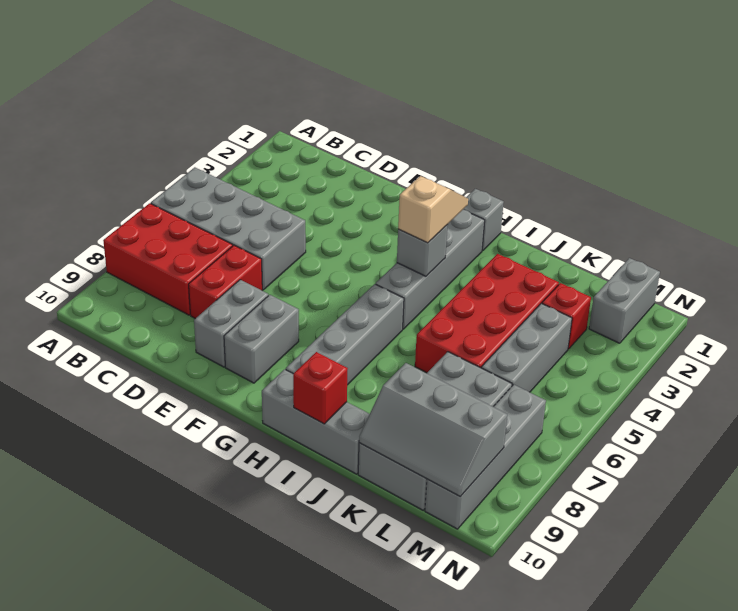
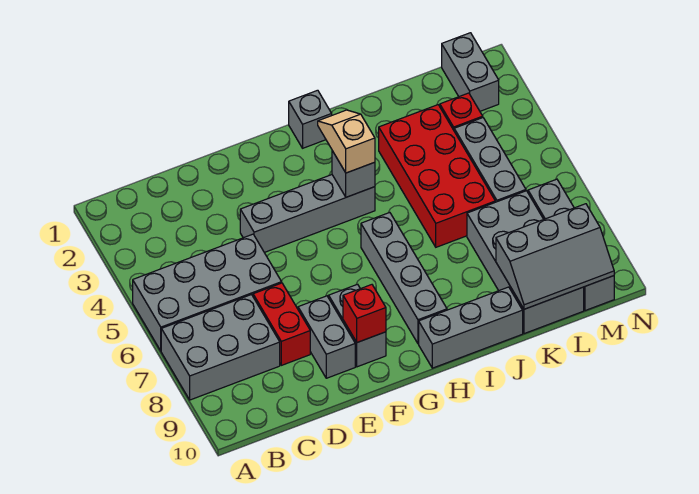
red brick A7:C8 level 1 -> grey brick A7:C8 level 1
grey brick H2:H5 level 1 -> grey brick E4:H4 level 1
red brick I10 level 2 -> red brick F9 level 2

